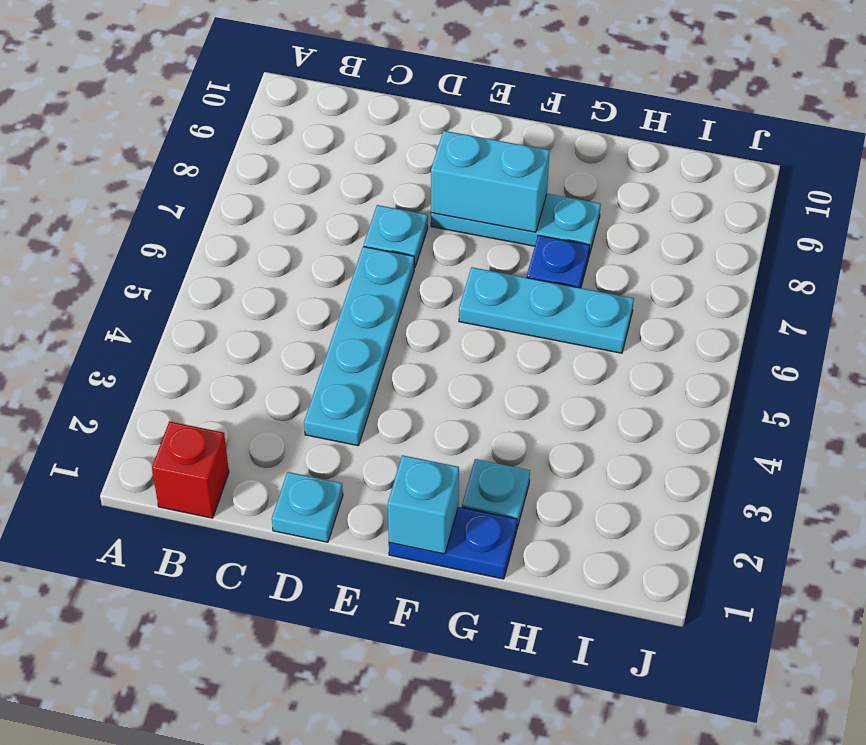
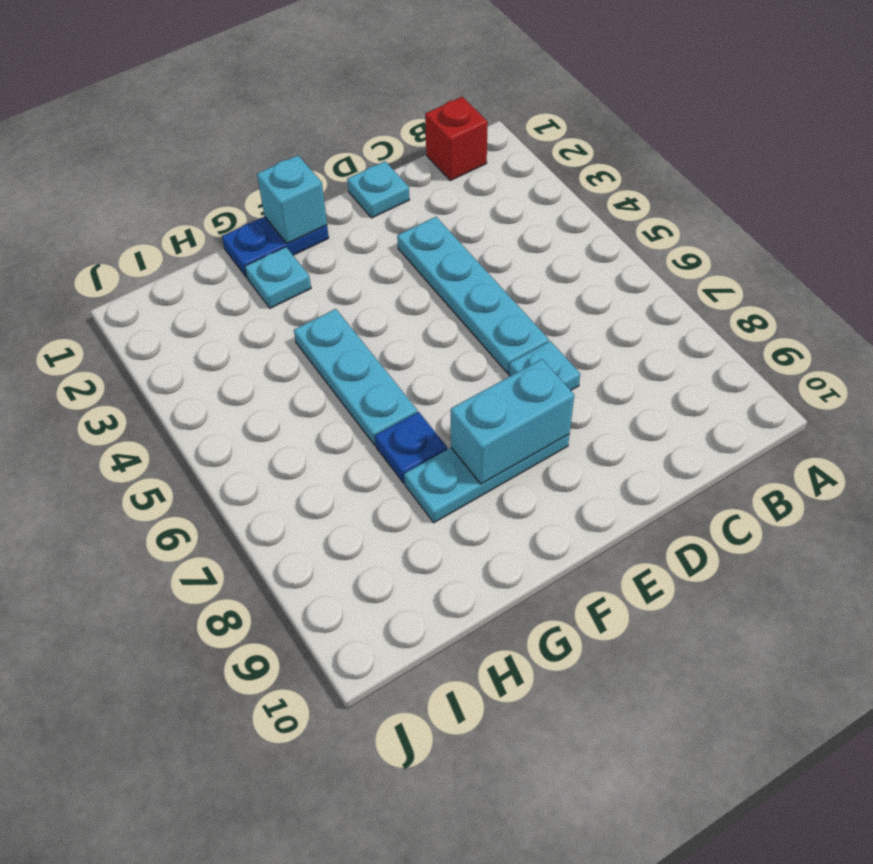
cyan plate F6:H6 level 1 -> cyan plate G4:G6 level 1

